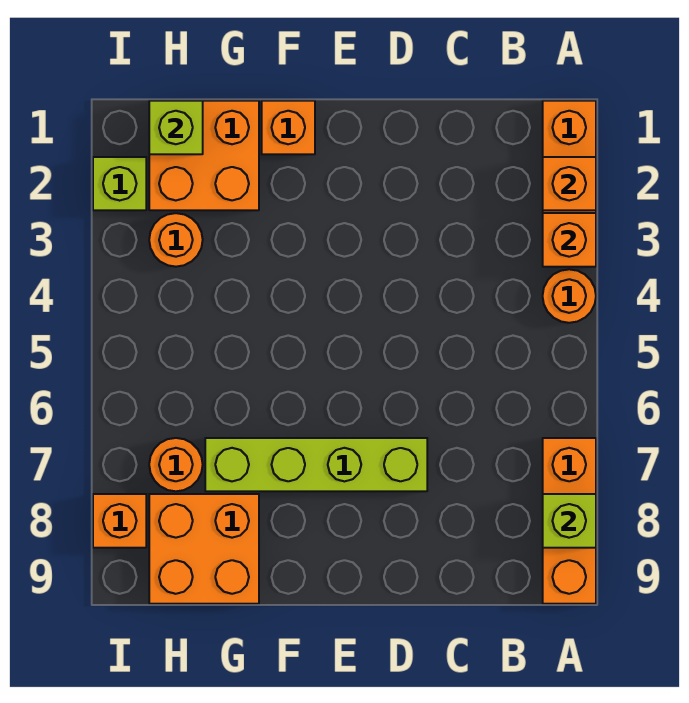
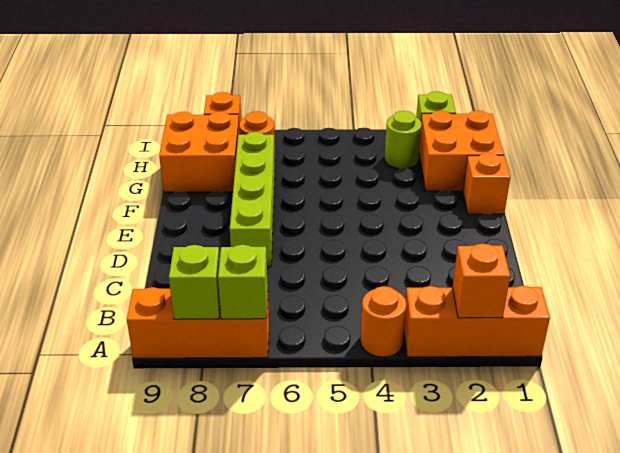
orange brick A3 level 2 -> none
lime brick H1 level 2 -> lime brick A7 level 2
orange round brick H3 level 1 -> lime round brick H3 level 1

